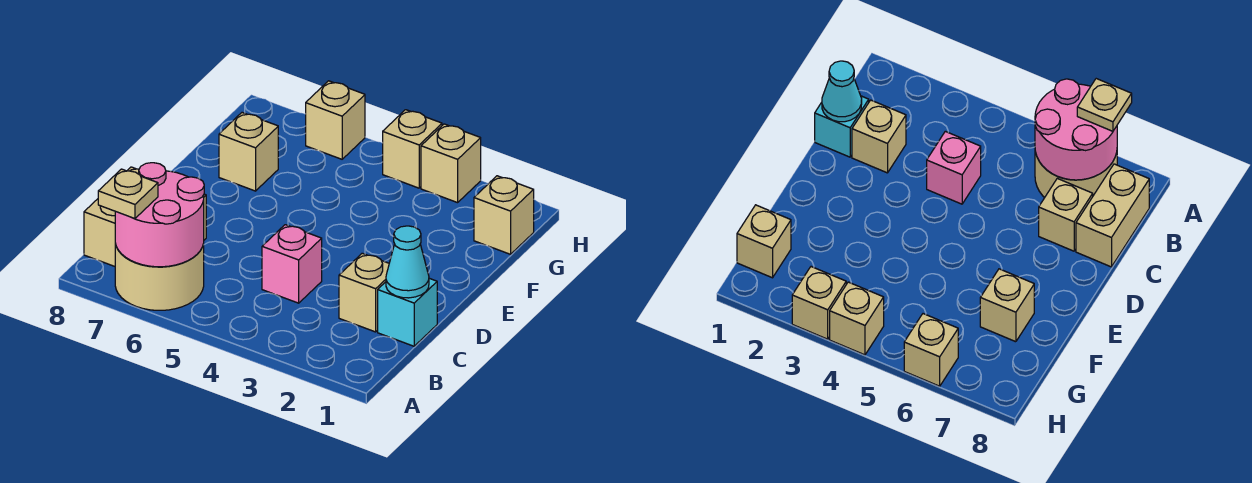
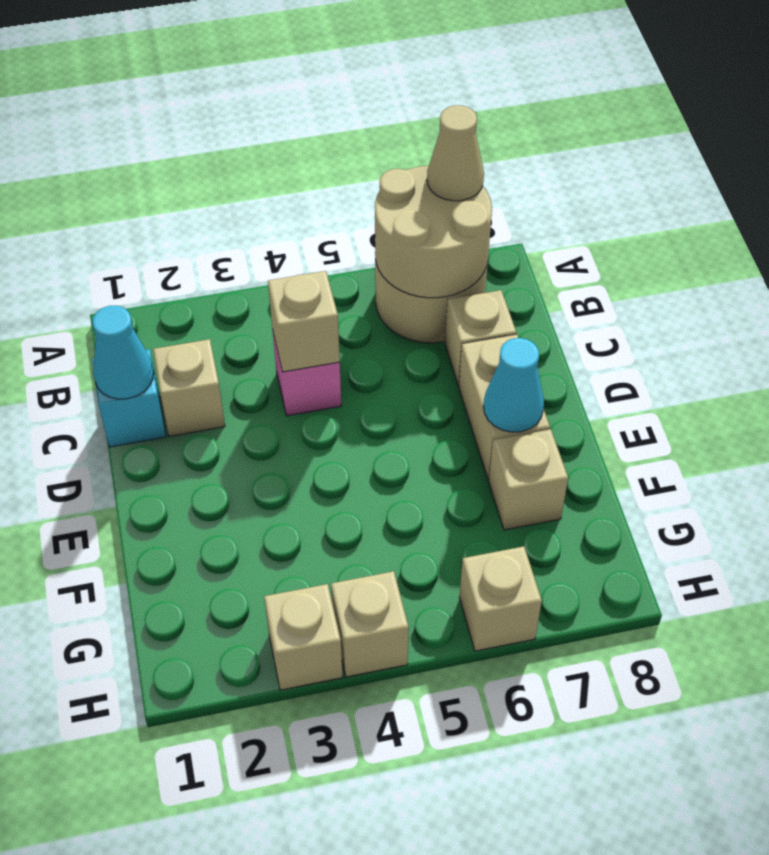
pink round brick A6:B7 level 2 -> tan round brick A6:B7 level 2
tan plate A7 level 3 -> tan cone A7 level 3
tan brick B8:C8 level 1 -> tan brick D7:E7 level 1
none -> cyan cone E7 level 2
tan brick G1 level 1 -> tan brick C4 level 2

